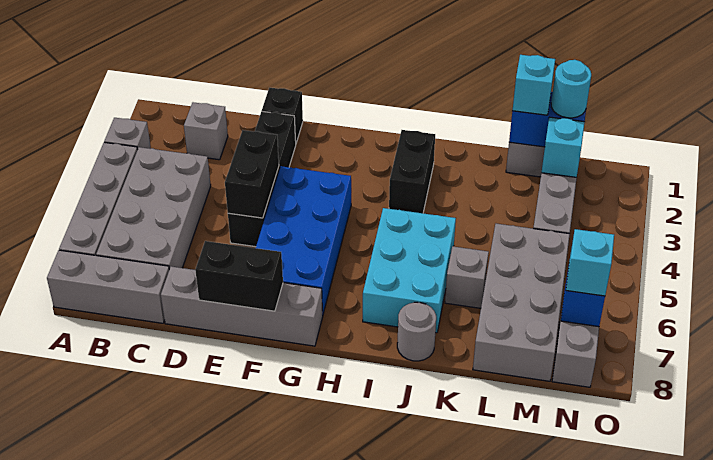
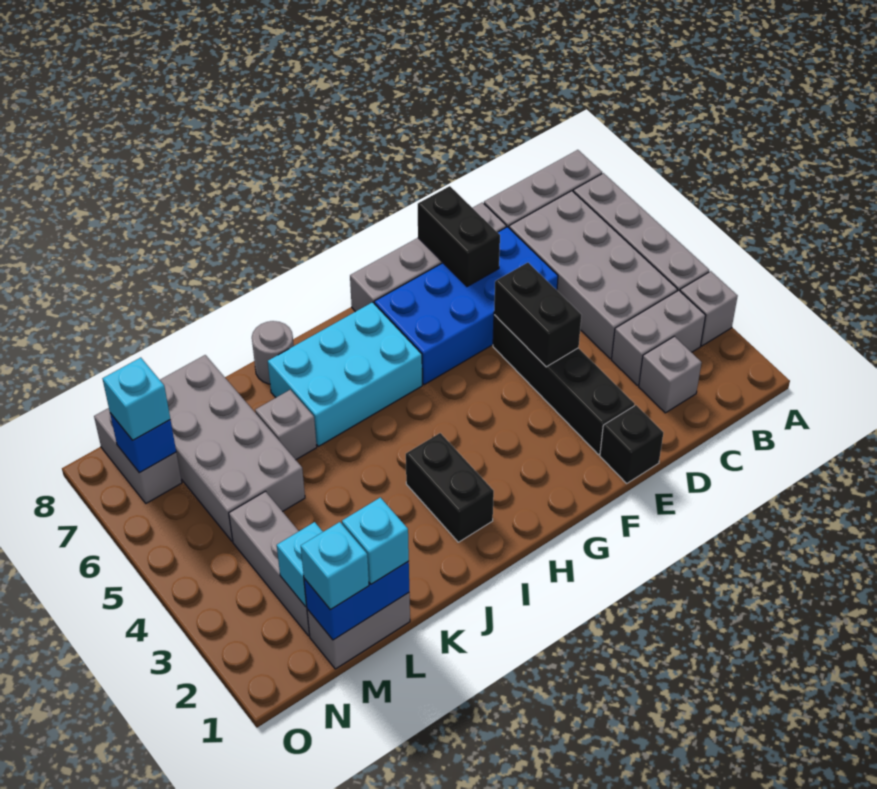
none -> grey brick B3:C3 level 1
black brick E8:F8 level 2 -> black brick E7:E8 level 2
blue brick F4:G7 level 1 -> blue brick D6:G7 level 1
cyan brick I5:J7 level 1 -> cyan brick H6:J7 level 1
cyan round brick M1 level 3 -> cyan brick M1 level 3

